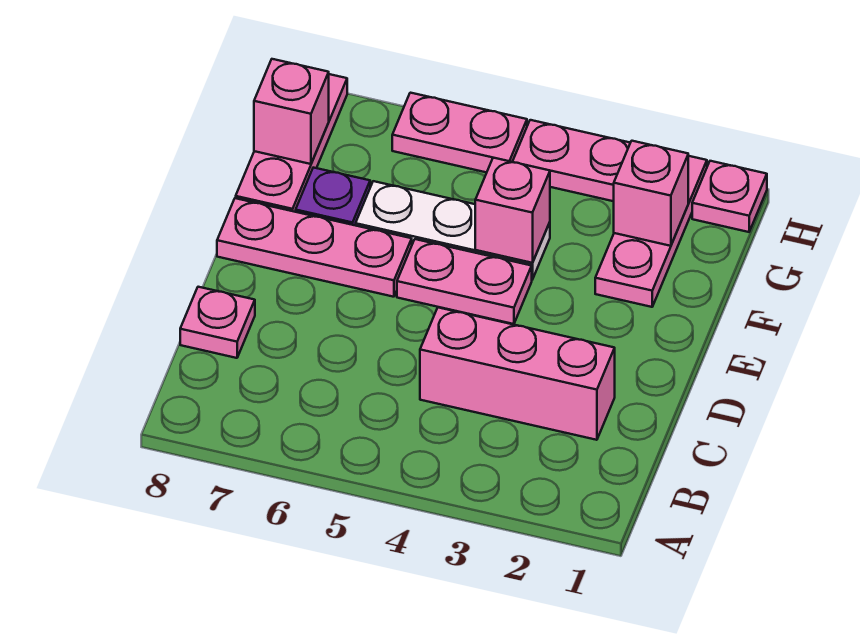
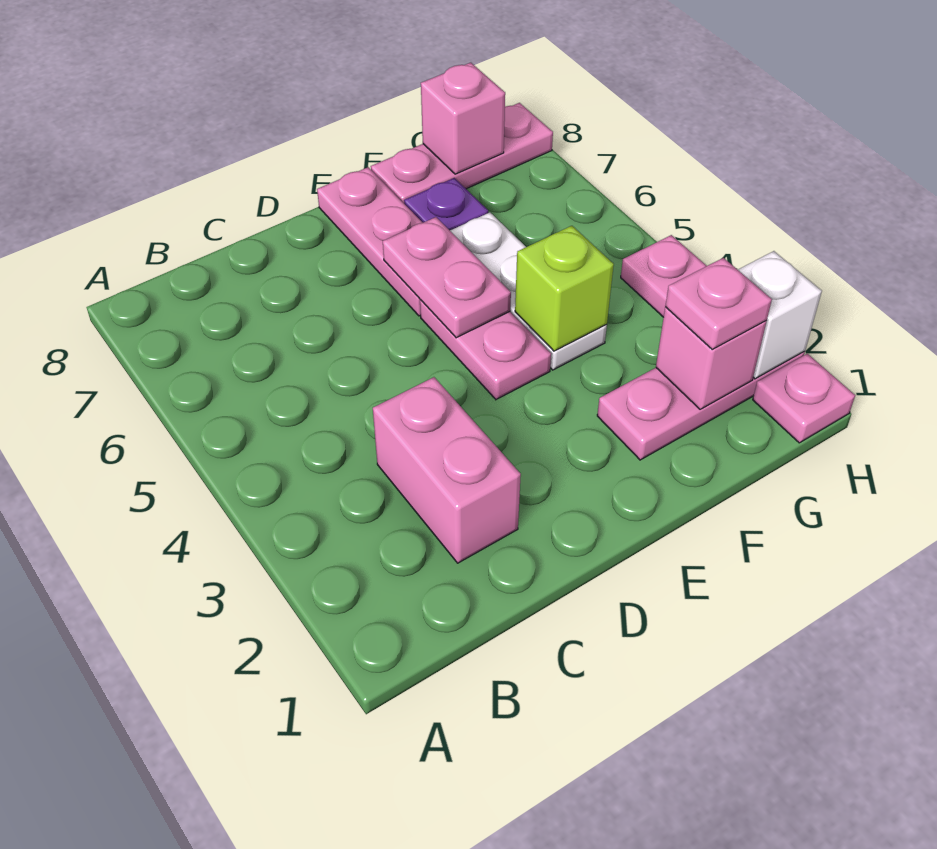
pink brick C2:C4 level 1 -> pink brick C2:C3 level 1
pink plate C8 level 1 -> pink plate G2 level 3
pink brick F4 level 2 -> lime brick F4 level 2
none -> white brick H2 level 2
pink plate H5:H6 level 1 -> pink plate E5:E6 level 2

